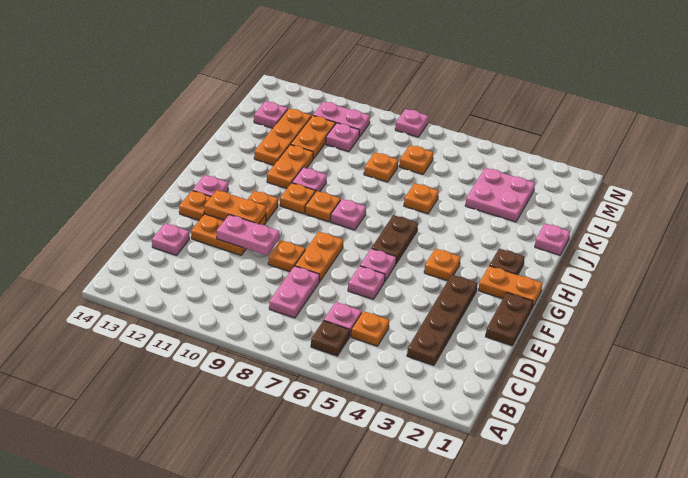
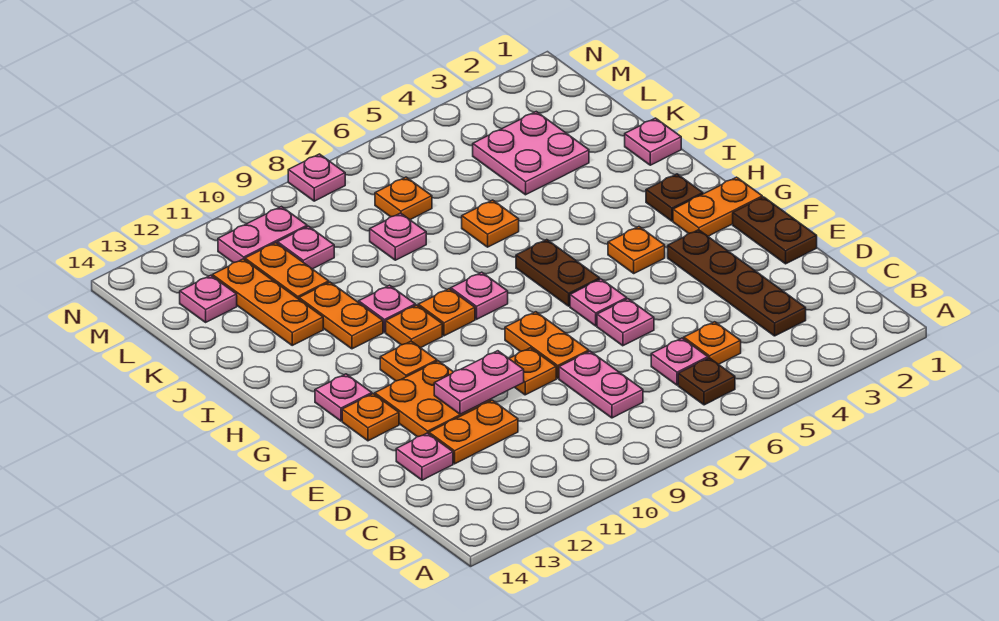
orange plate F11:F12 level 2 -> orange plate D11:D12 level 1
orange plate K8 level 1 -> pink plate K8 level 1

